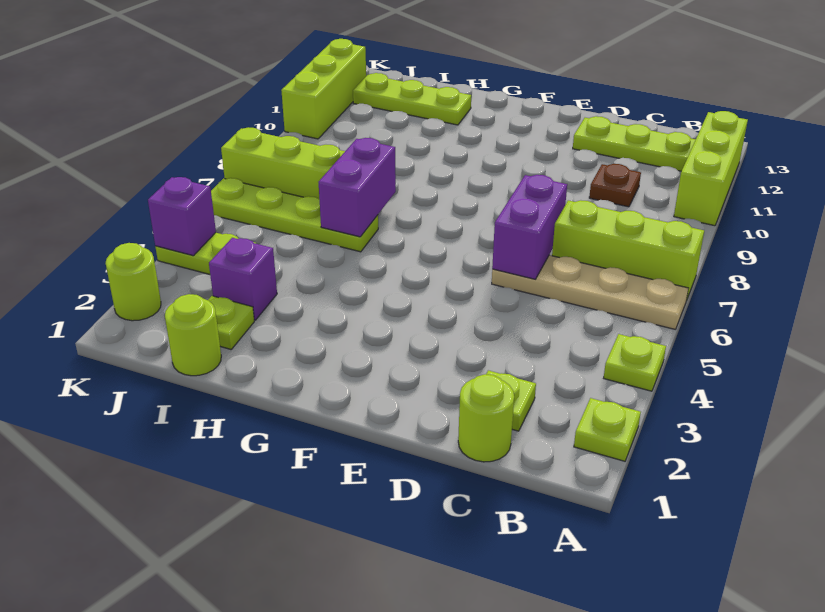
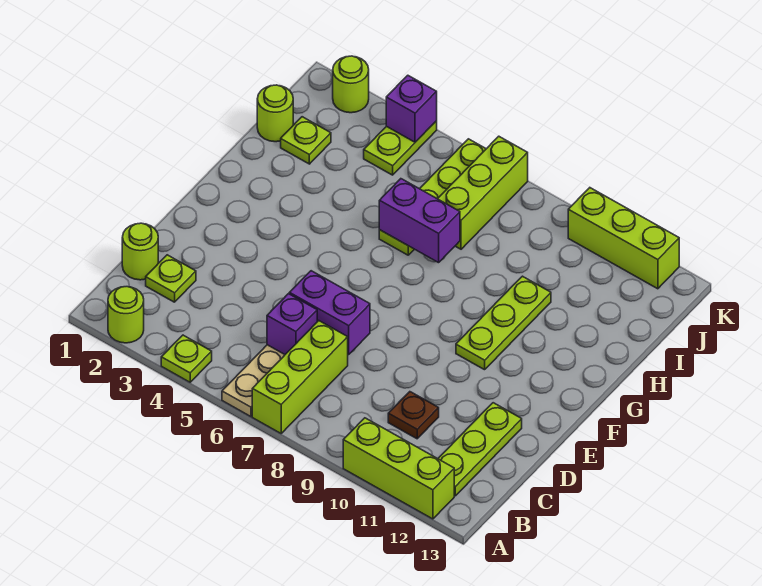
lime plate A2 level 1 -> lime round brick A2 level 1
lime plate H12:J12 level 1 -> lime plate F10:H10 level 1
purple brick I3 level 1 -> purple brick C6 level 2

